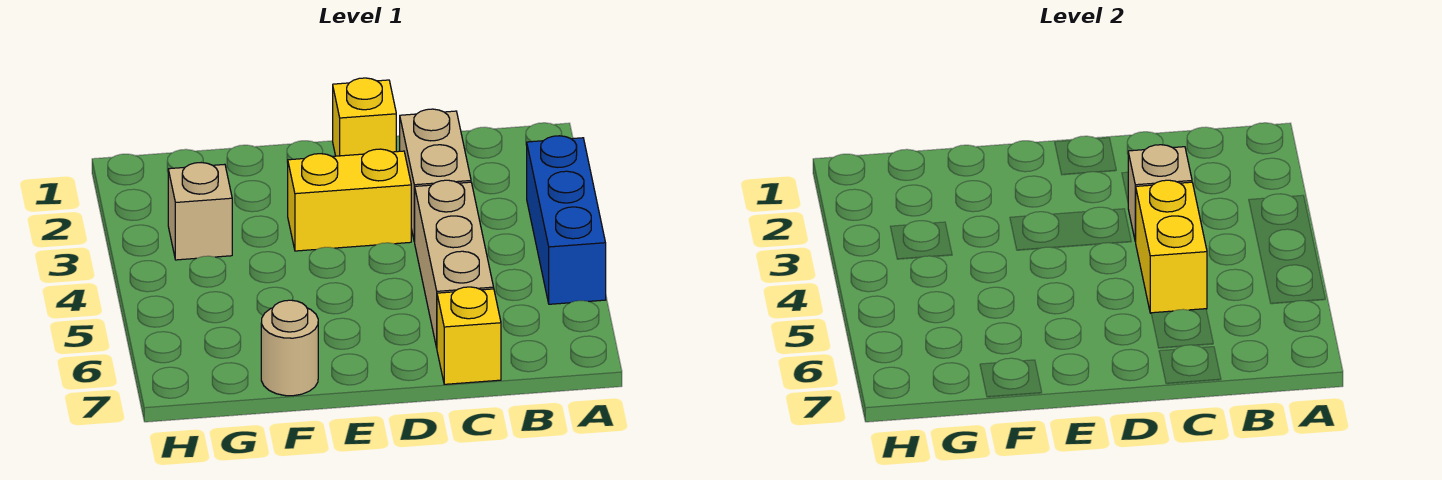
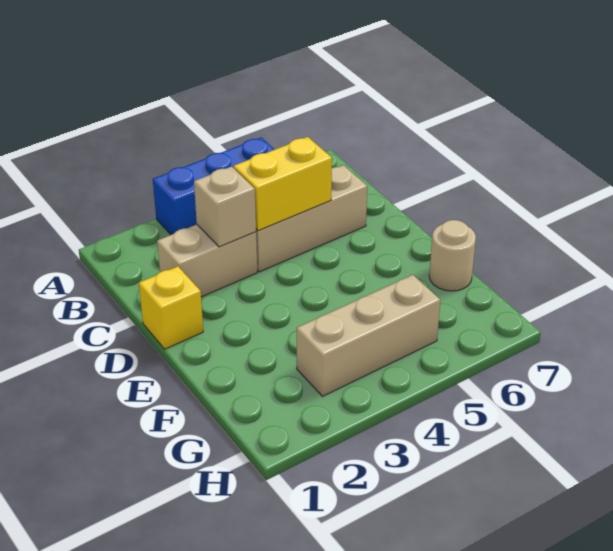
yellow brick C7 level 1 -> none
yellow brick D3:E3 level 1 -> none
tan brick G3 level 1 -> tan brick G3:G5 level 1

